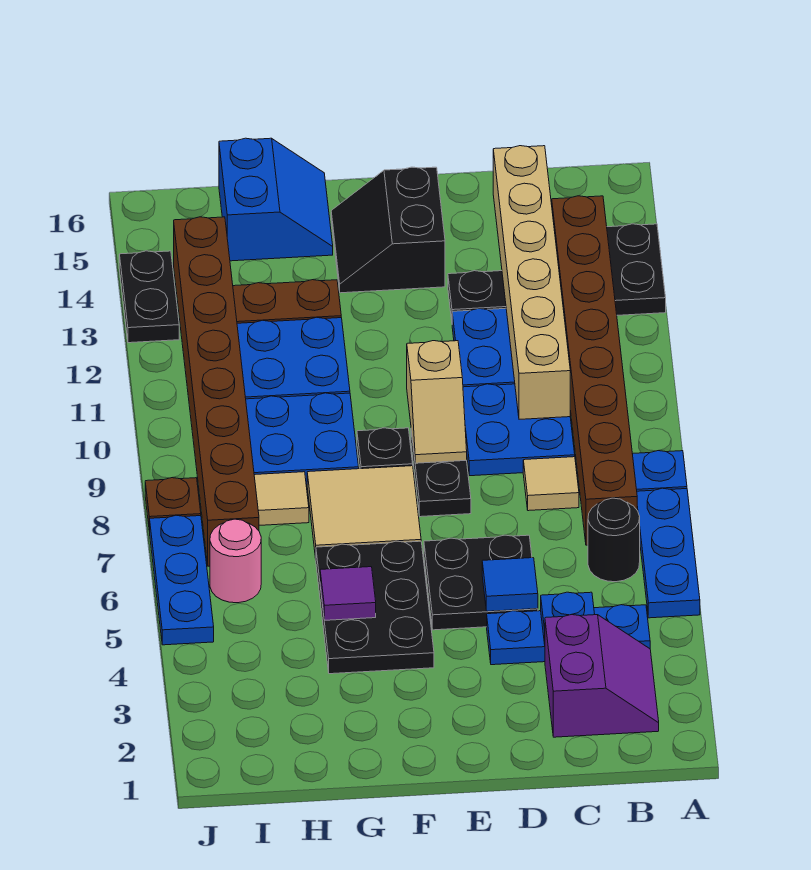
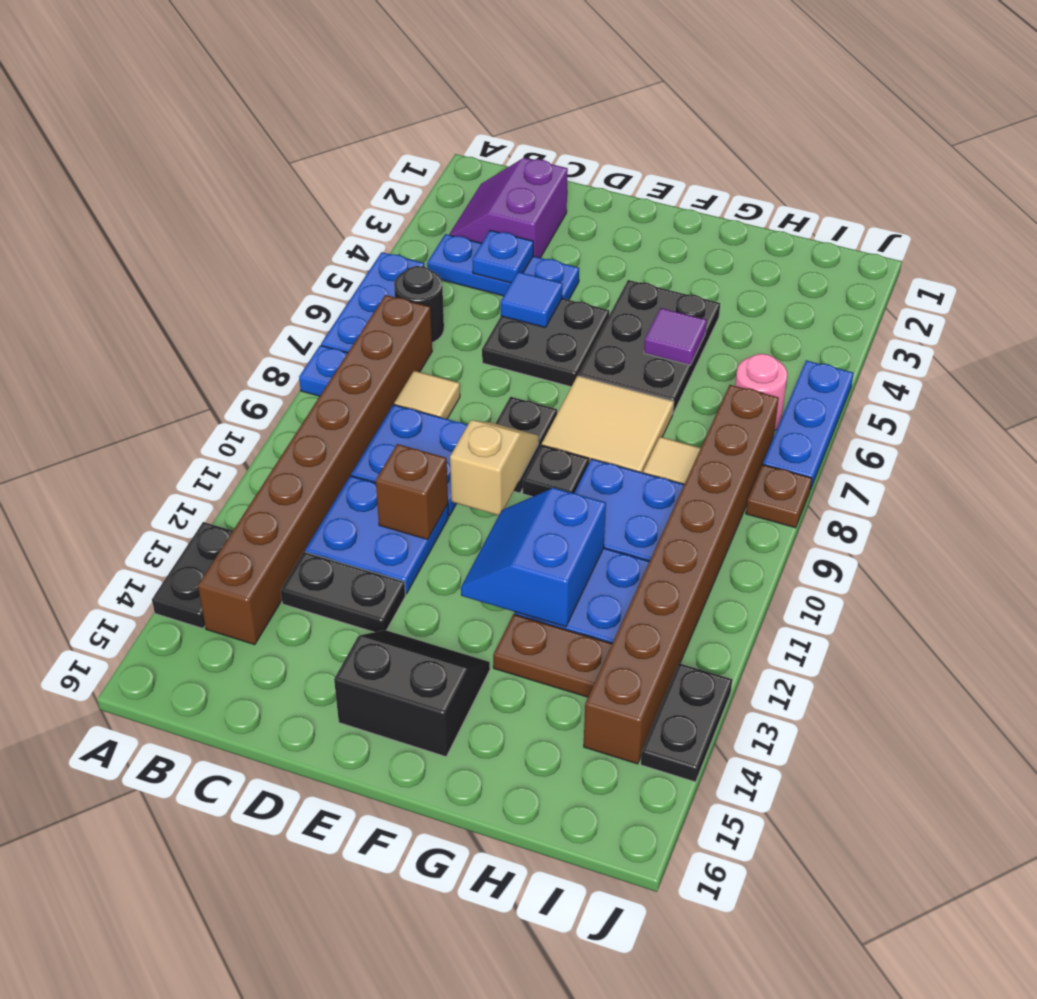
tan brick C10:C15 level 2 -> none
none -> brown brick D11 level 2
black slope E14:F15 level 1 top E -> black slope E14:F15 level 1 top 15
blue slope G15:H16 level 1 top H -> blue slope F11:G12 level 2 top G

